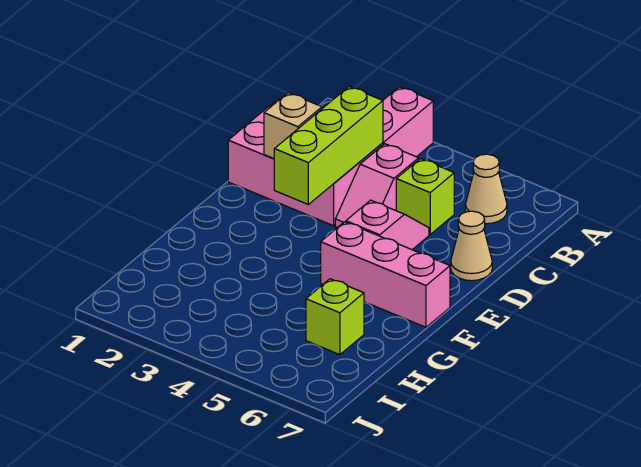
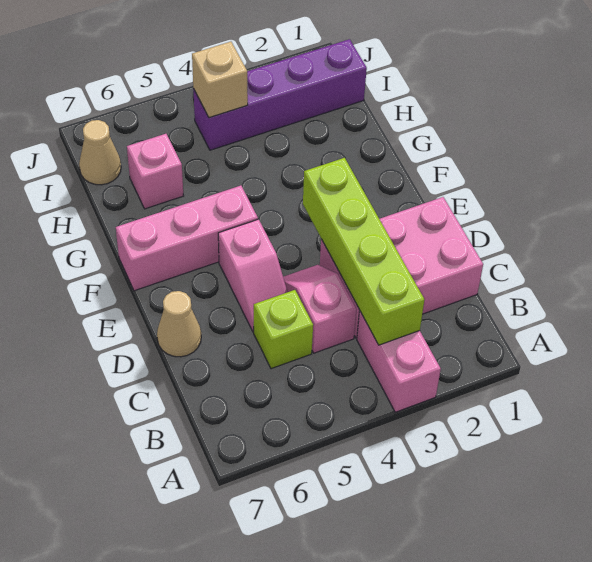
tan cone B6 level 1 -> tan cone I7 level 1
lime brick C3:E3 level 2 -> lime brick B3:E3 level 2
tan brick D2 level 2 -> tan brick I4 level 2
lime brick H6 level 1 -> pink brick H6 level 1
none -> purple brick I1:I4 level 1

